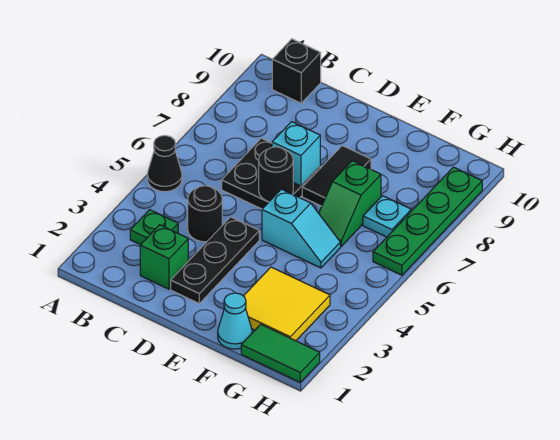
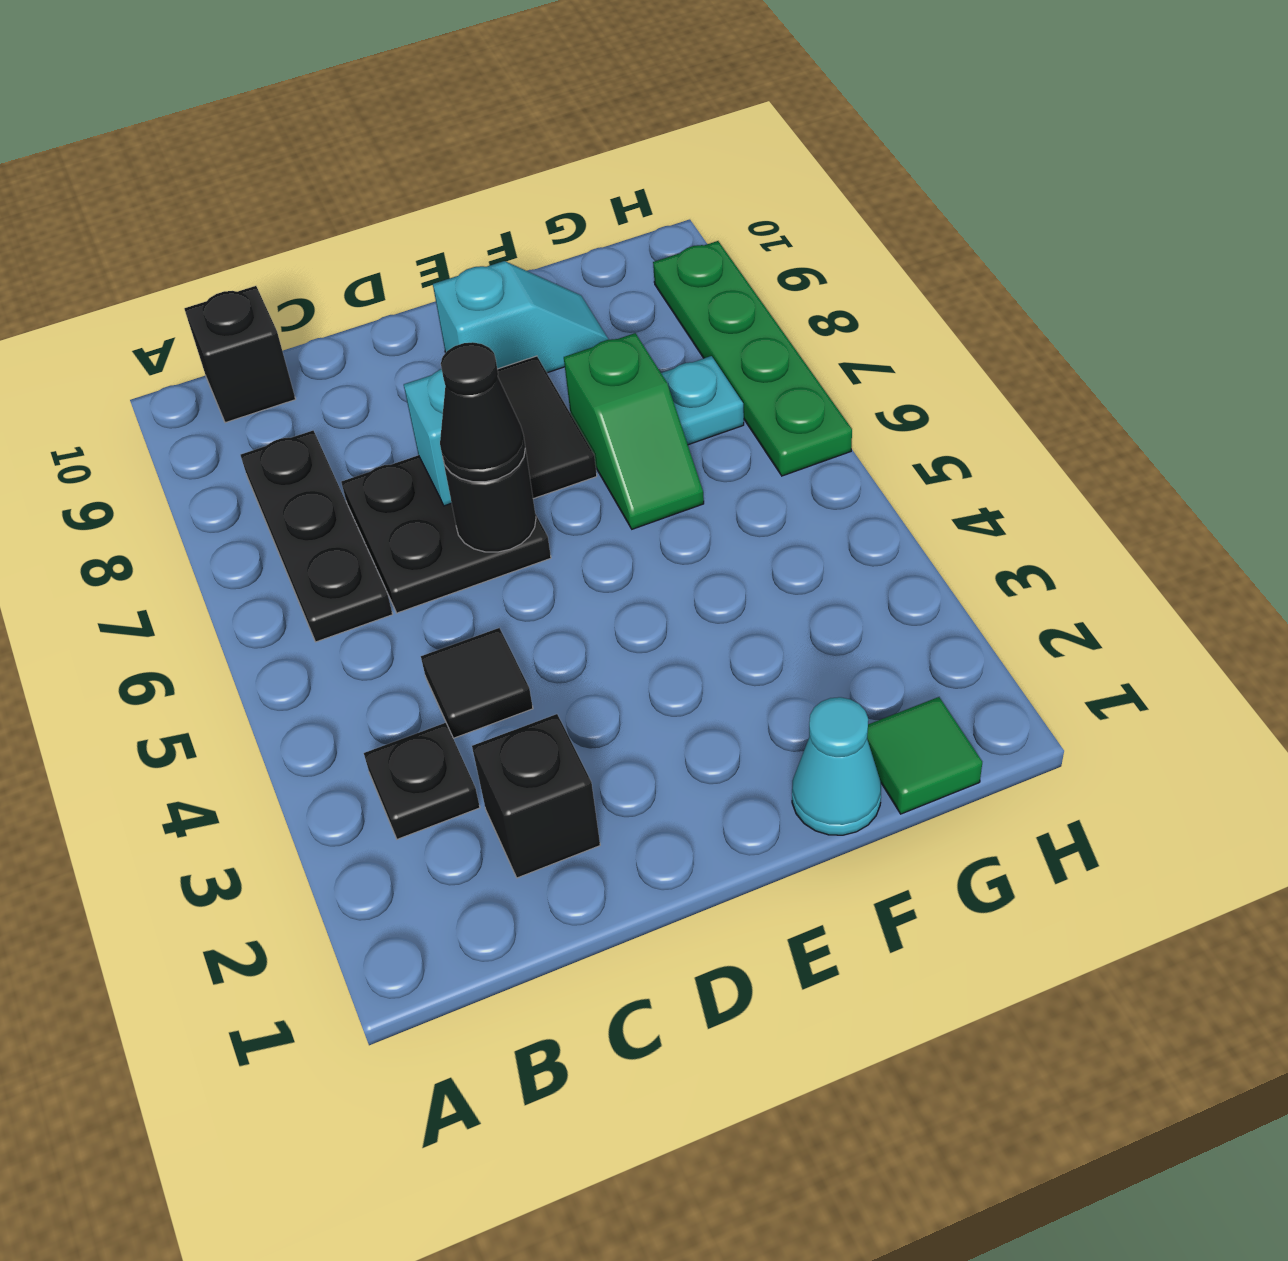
black cone A5 level 1 -> black cone D6 level 3
green plate B3 level 1 -> black plate B3 level 1
green brick C2 level 1 -> black brick C2 level 1
black round brick C4 level 1 -> black tile C4 level 1
black plate D2:D4 level 1 -> black plate B6:B8 level 1
cyan slope E5:F5 level 1 top E -> cyan slope E9:F9 level 1 top E
yellow tile F2:G3 level 1 -> none
green tile G1:H1 level 1 -> green tile G1 level 1

